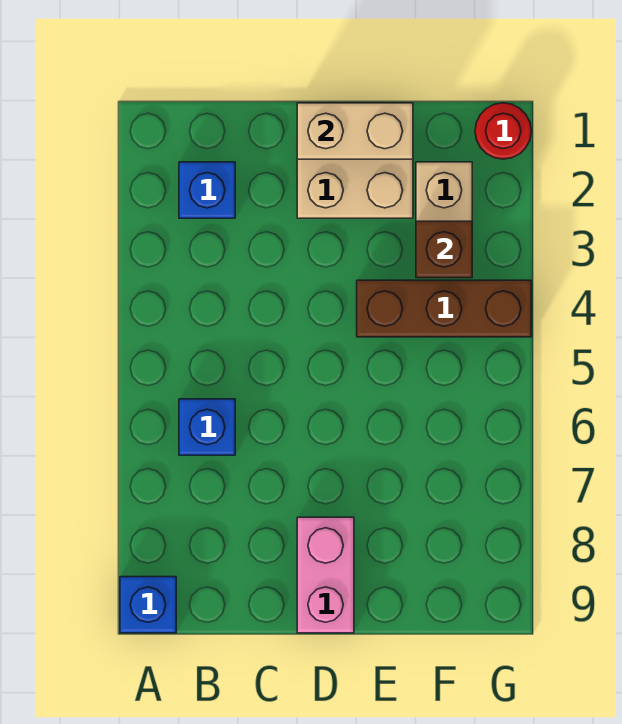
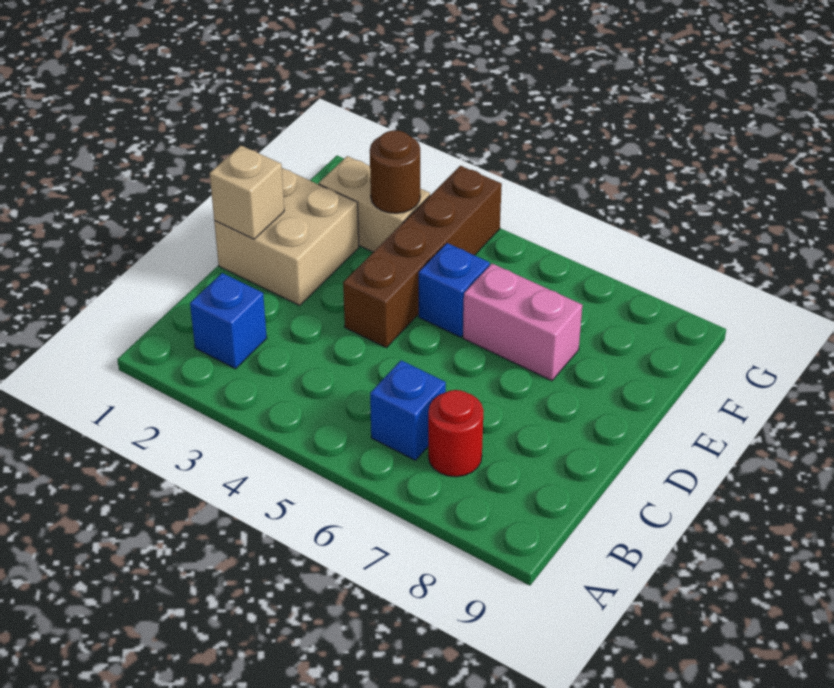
blue brick A9 level 1 -> blue brick E5 level 1
tan brick D1:E1 level 2 -> tan brick D1 level 2
pink brick D8:D9 level 1 -> pink brick E6:E7 level 1
brown brick E4:G4 level 1 -> brown brick D4:G4 level 1
brown brick F3 level 2 -> brown round brick F3 level 2
red round brick G1 level 1 -> red round brick B7 level 1

